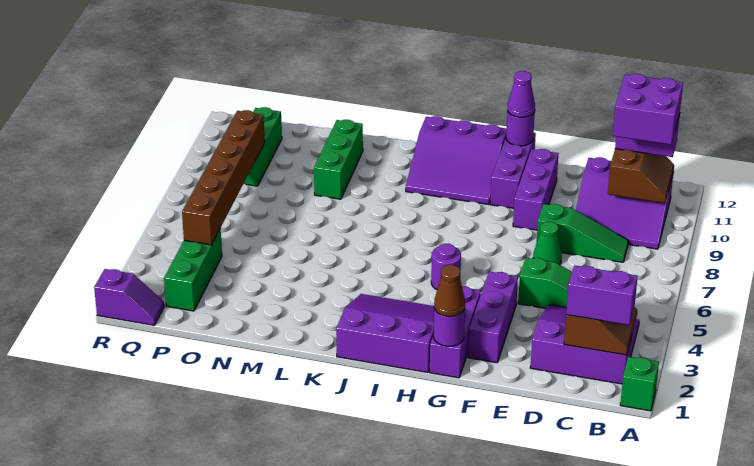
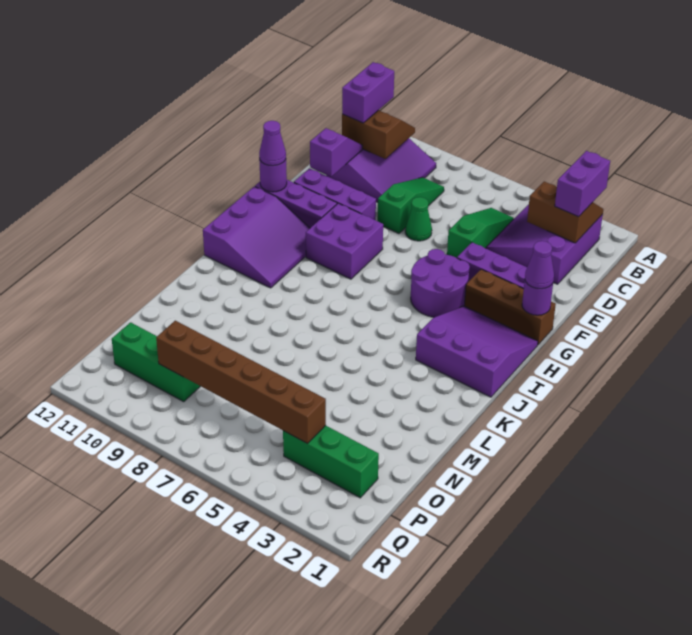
green brick A1 level 1 -> none
purple brick B10:C11 level 4 -> purple brick G8:H9 level 1
purple brick G1:G3 level 1 -> brown brick G1:G3 level 1
brown cone G1 level 3 -> purple cone G1 level 3
purple slope H1:J3 level 1 top 1 -> purple slope H1:J3 level 1 top J
purple round brick H5 level 1 -> purple round brick G4:H5 level 1
green brick M9:M11 level 1 -> none
purple slope Q1:R1 level 1 top R -> purple slope D11:E11 level 2 top E

